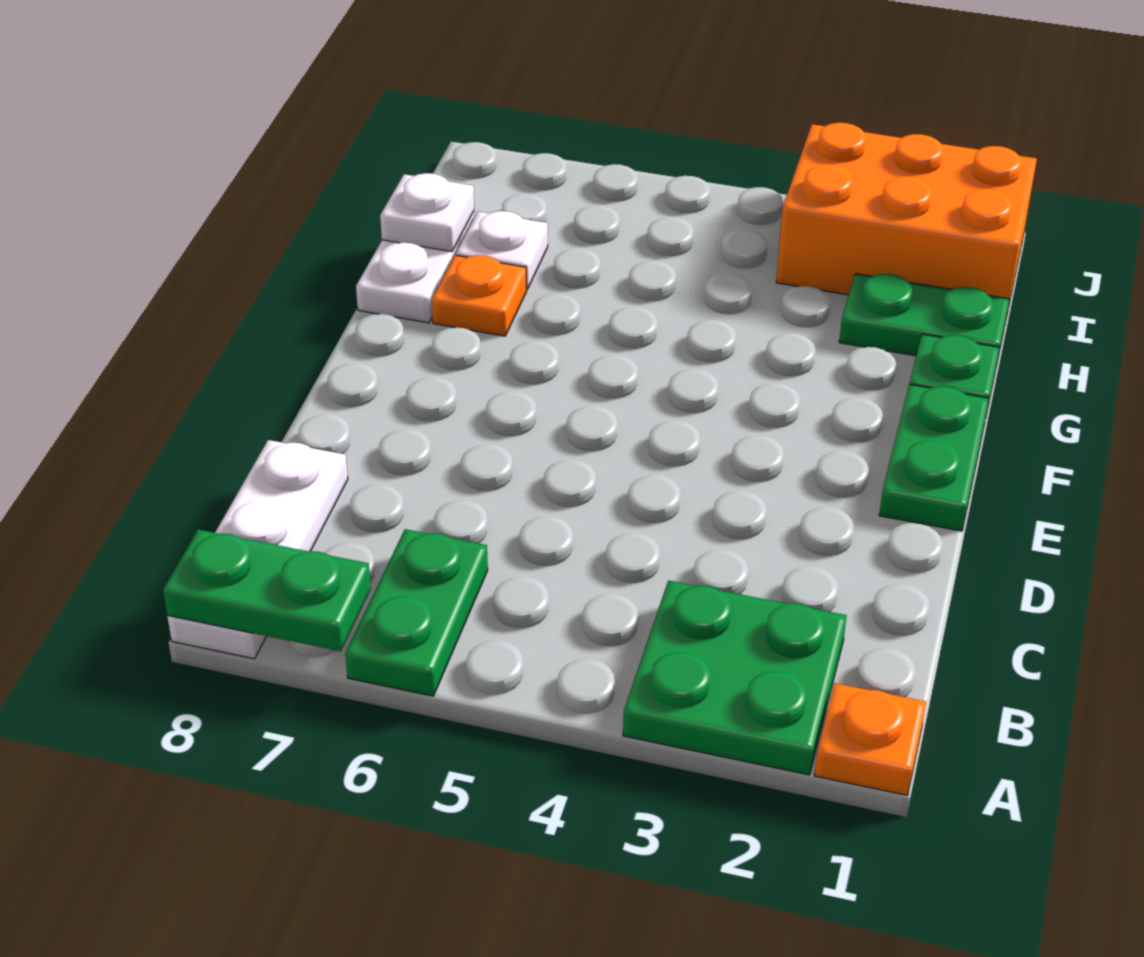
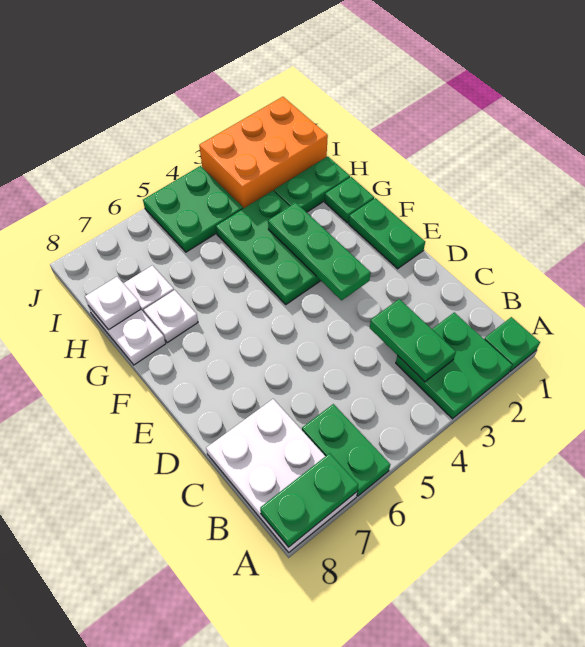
orange plate A1 level 1 -> green plate A1 level 1
white plate A8:C8 level 1 -> white plate A7:C8 level 1
none -> green plate B3:C3 level 2
none -> green plate E3:G3 level 2
none -> green plate F3:H4 level 1
orange plate G7 level 1 -> white plate G7 level 1
none -> green plate I4:J5 level 1

